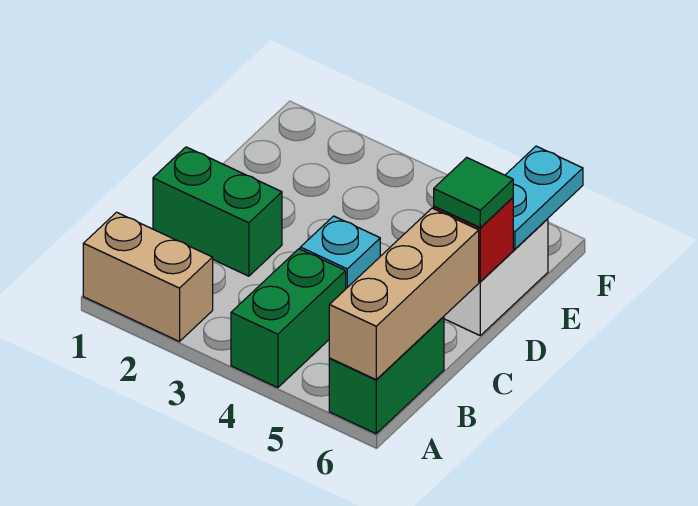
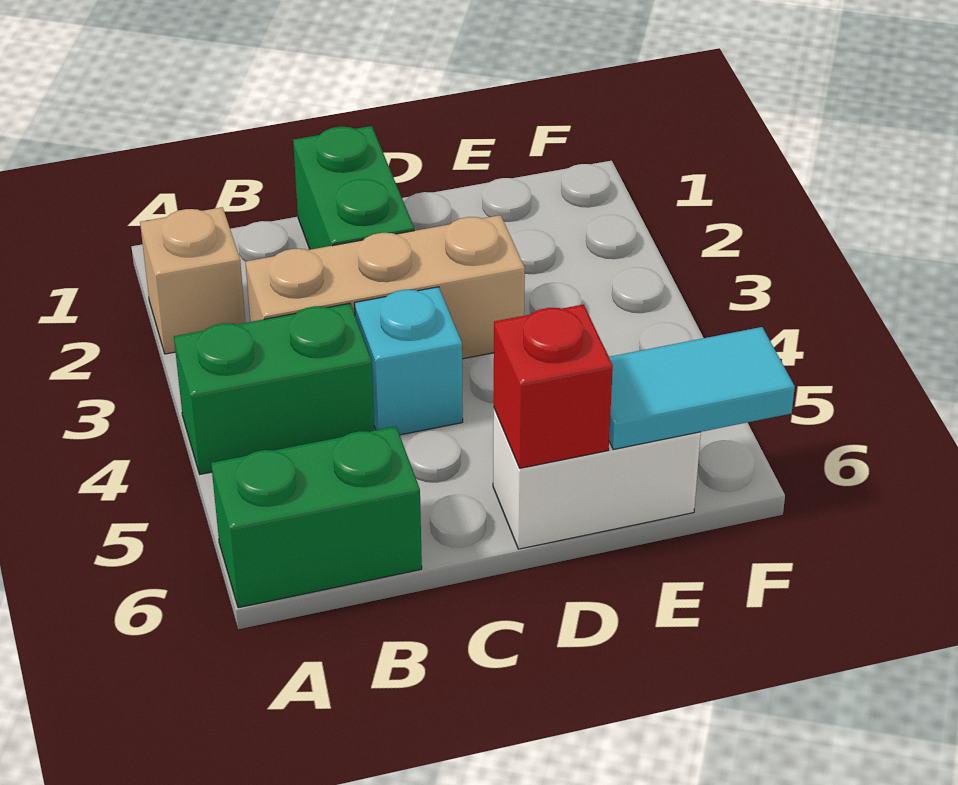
tan brick A1:A2 level 1 -> tan brick A2 level 1
tan brick A6:C6 level 2 -> tan brick B3:D3 level 1
green tile D6 level 3 -> none
cyan plate E6:F6 level 2 -> cyan tile E6:F6 level 2

